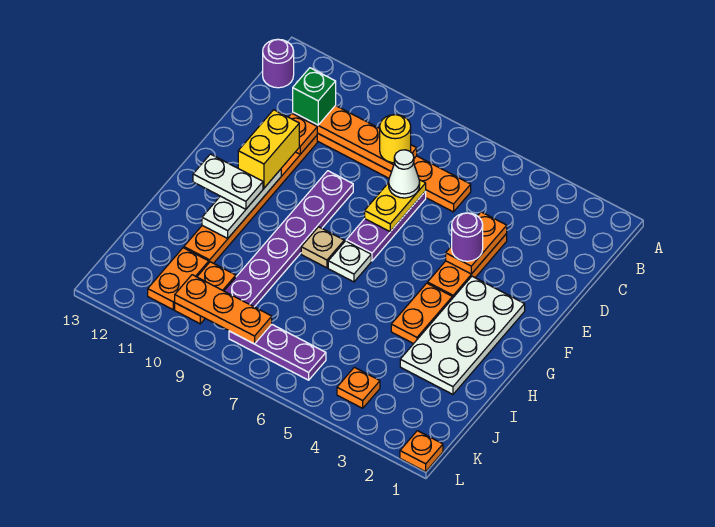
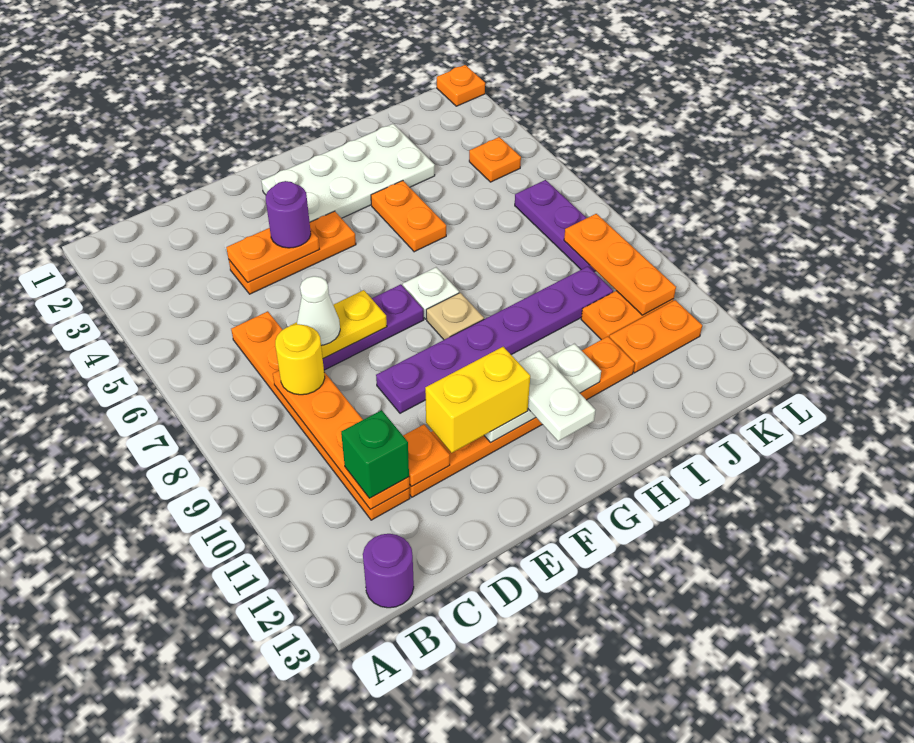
orange plate G4:H4 level 1 -> orange plate H4:H5 level 1

